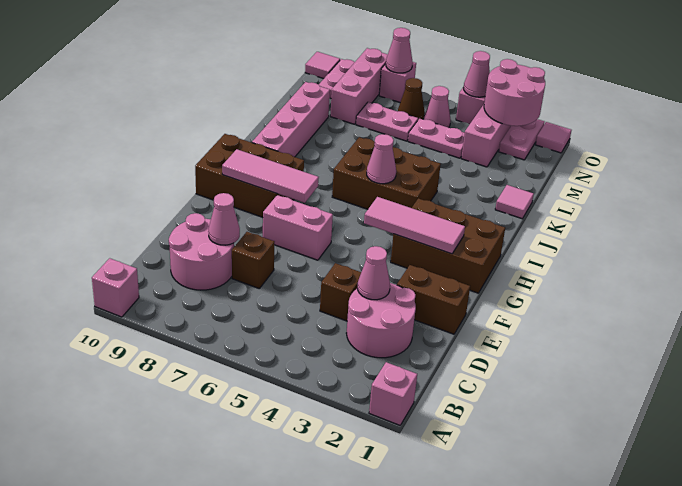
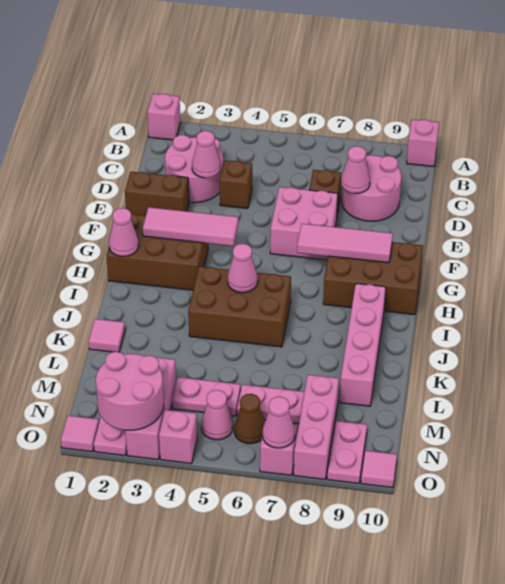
pink brick F6:F7 level 1 -> pink brick E6:F7 level 1
pink cone O4 level 2 -> pink cone H1 level 2

